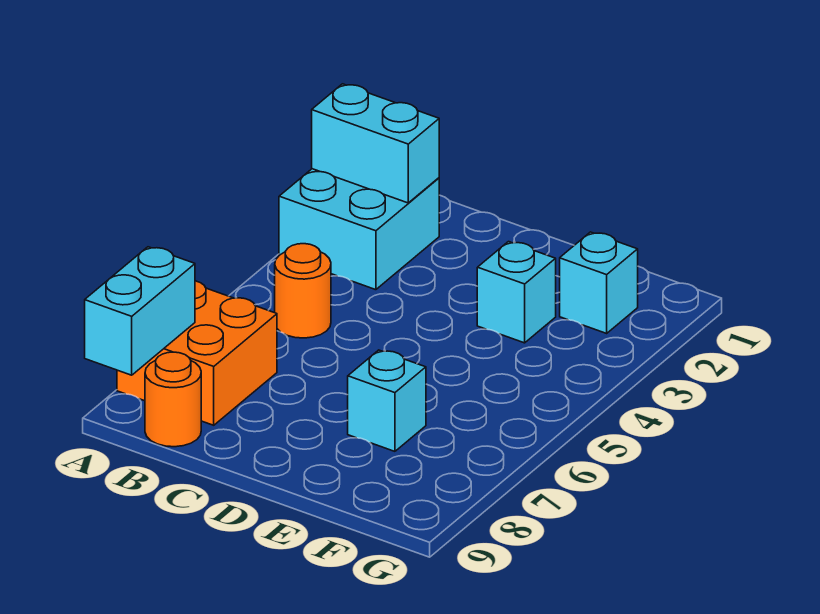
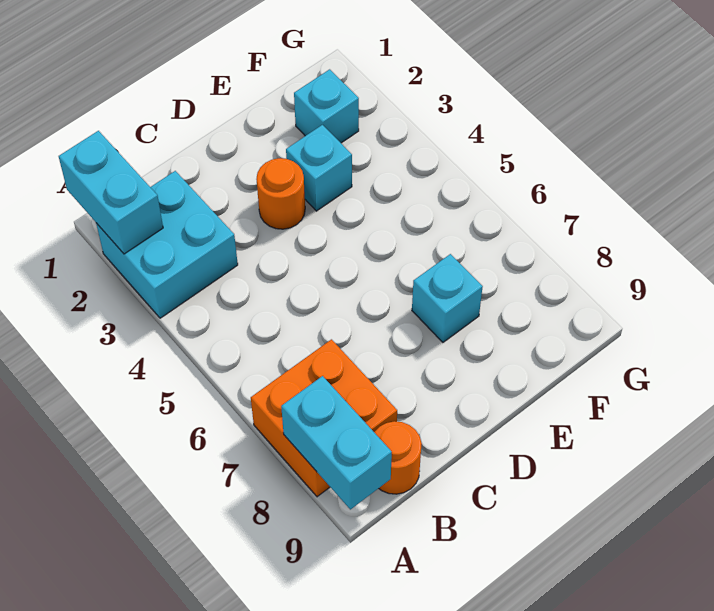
cyan brick A2:B2 level 2 -> cyan brick A1:A2 level 2
orange round brick B5 level 1 -> orange round brick D3 level 1

